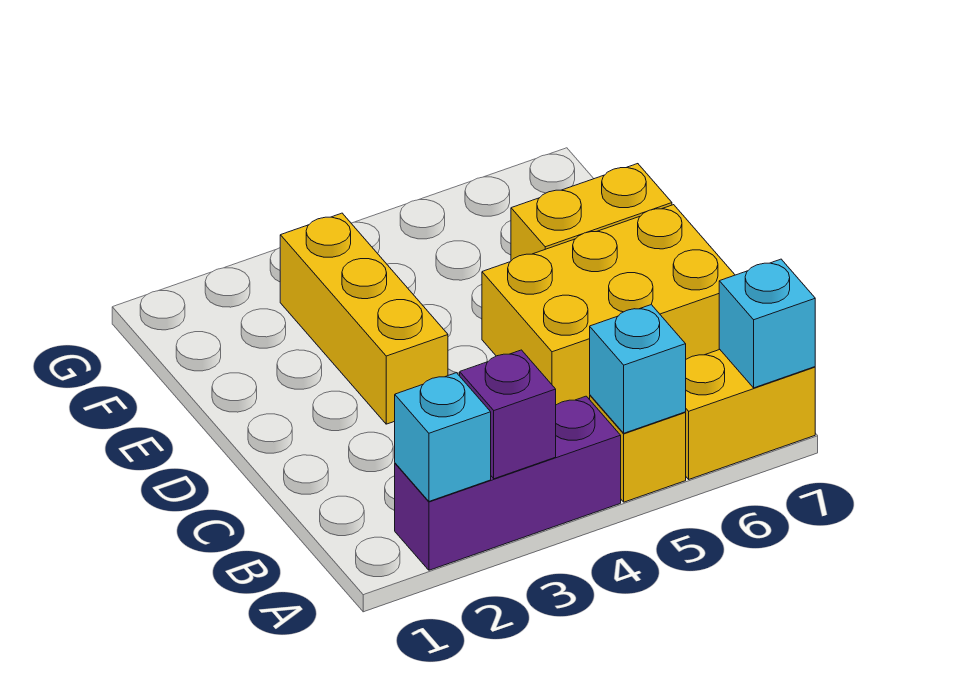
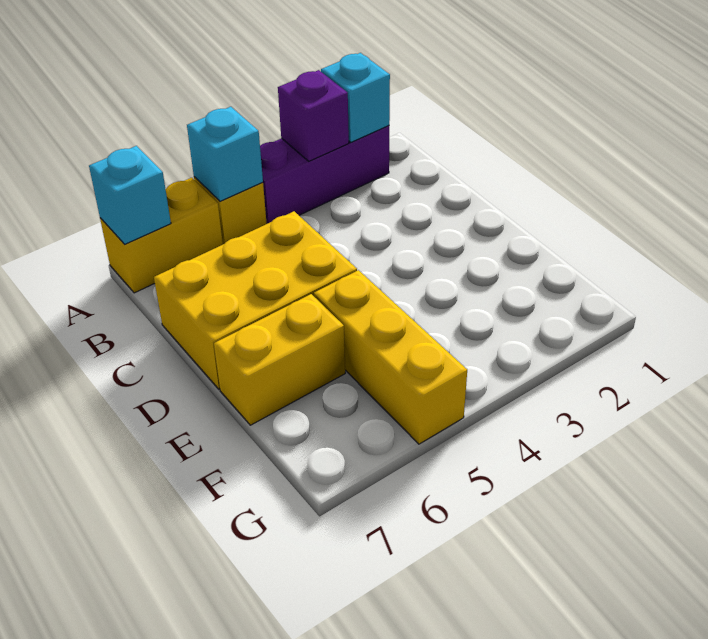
yellow brick D3:F3 level 1 -> yellow brick E5:G5 level 1

